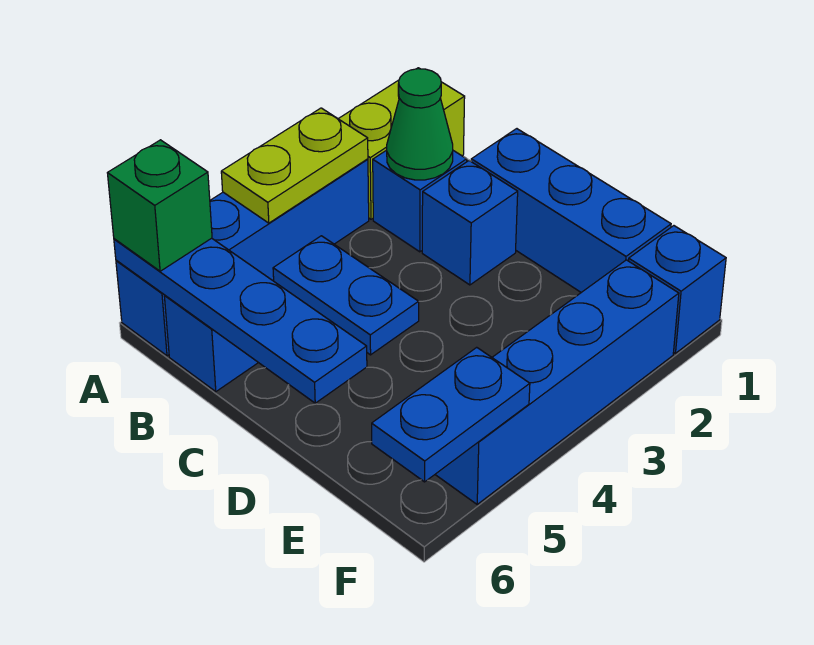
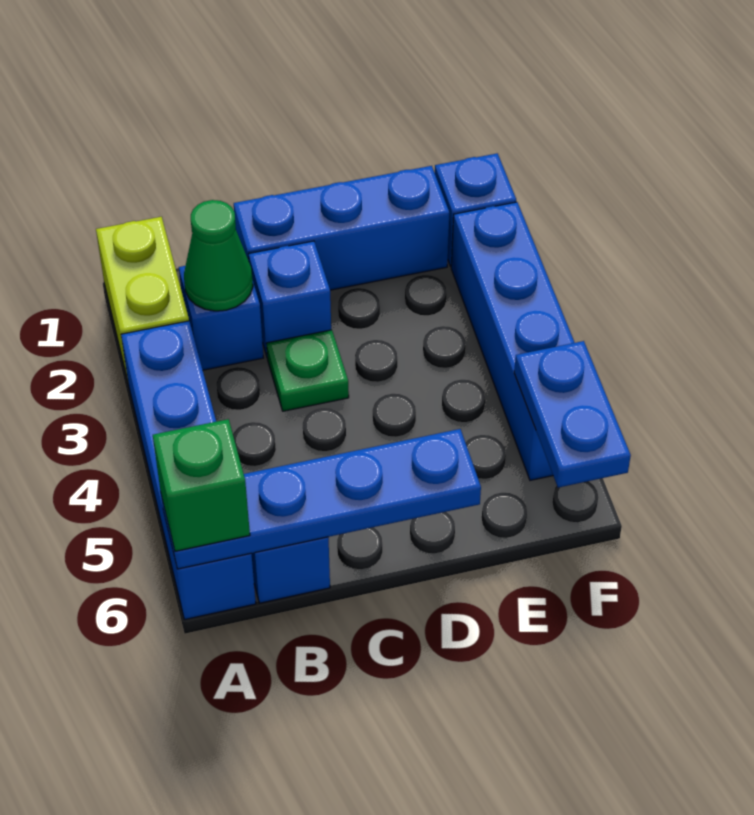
lime plate A3:A4 level 2 -> none
blue plate B4:C4 level 1 -> none
none -> green plate C3 level 1

